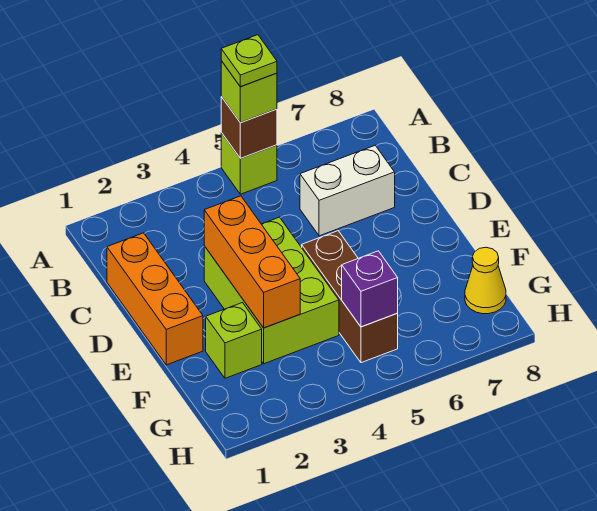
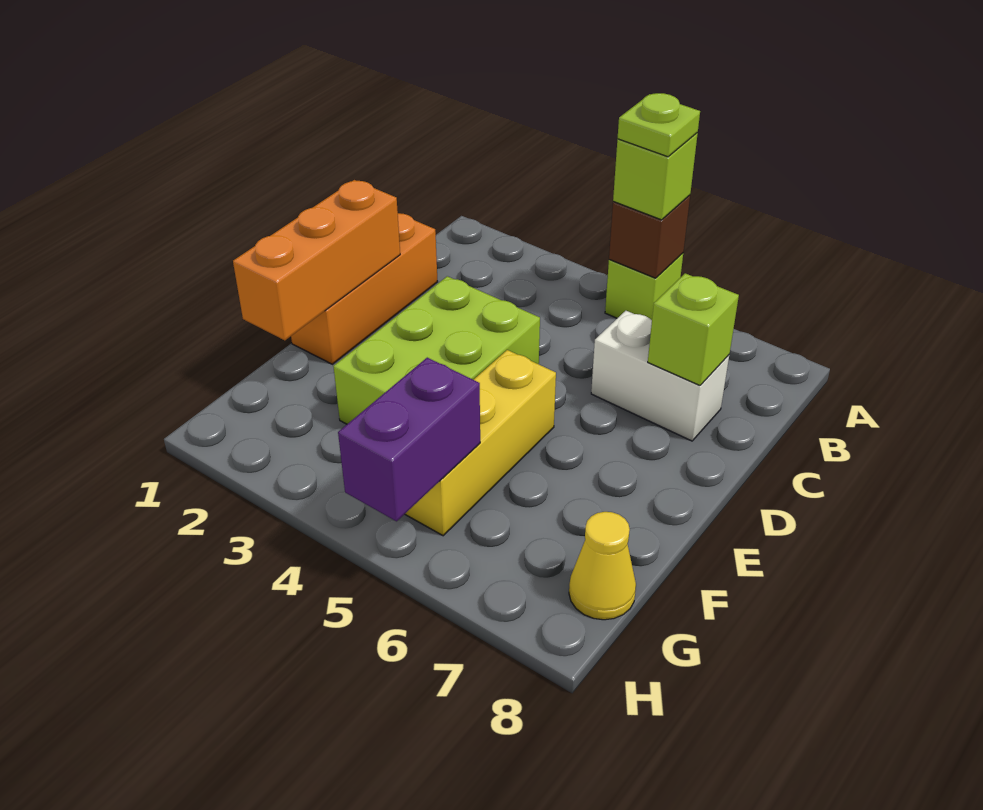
orange brick D3:F3 level 2 -> orange brick D1:F1 level 2
brown brick E5:G5 level 1 -> yellow brick E5:G5 level 1
lime brick F2 level 1 -> lime brick C7 level 2
purple brick G5 level 2 -> purple brick G5:H5 level 2

